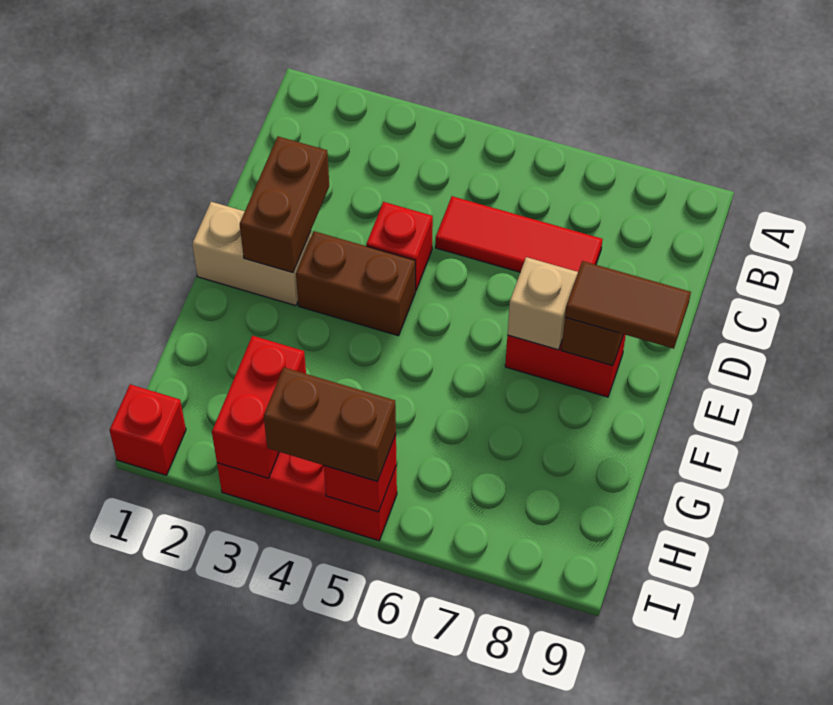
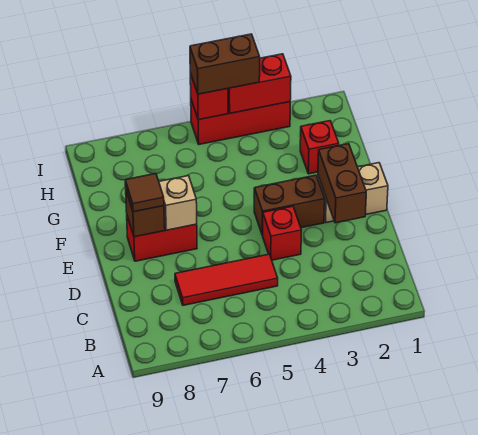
brown tile E8:E9 level 3 -> brown tile E8 level 3
red brick H3:I3 level 2 -> red brick I3:I4 level 2
red brick I1 level 1 -> red brick G2 level 1

